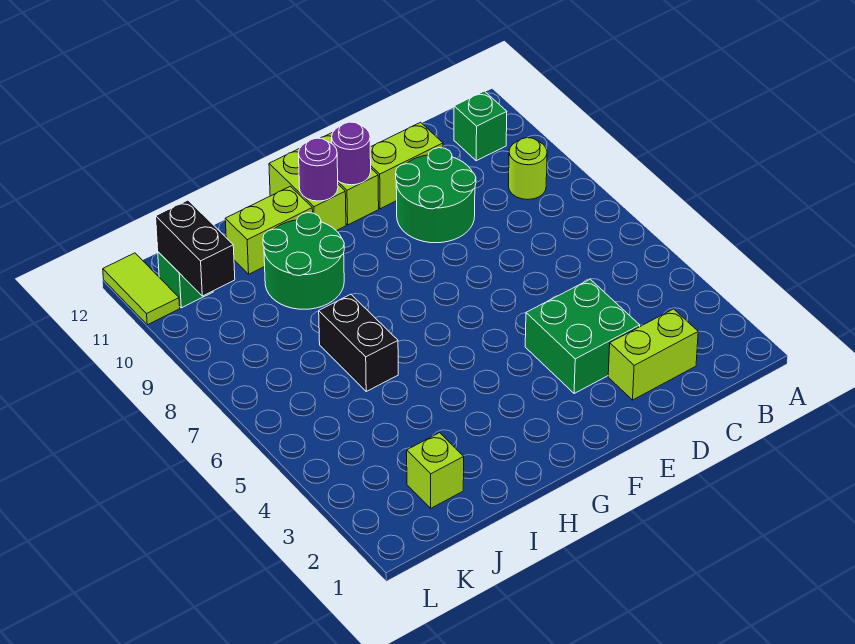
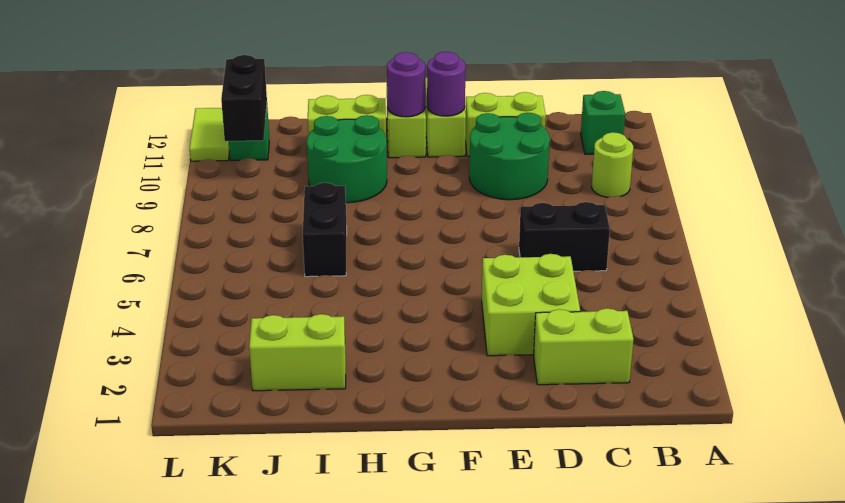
none -> black brick C6:D6 level 1
green brick D3:E4 level 1 -> lime brick D3:E4 level 1
lime brick J2 level 1 -> lime brick I2:J2 level 1

